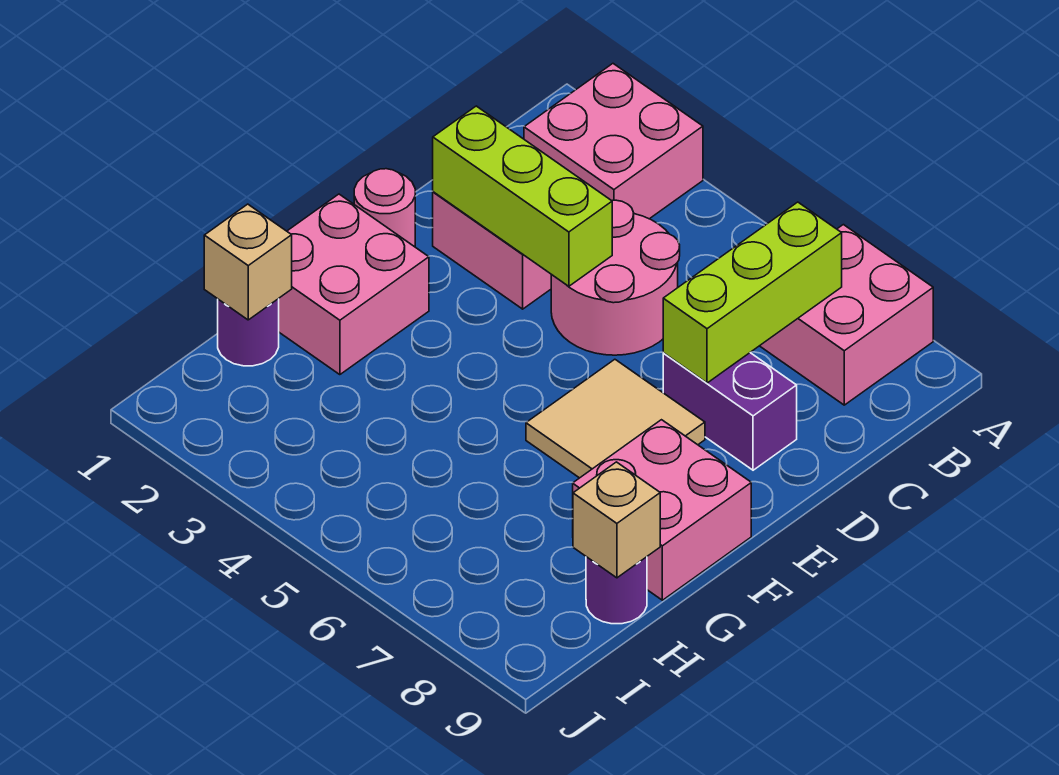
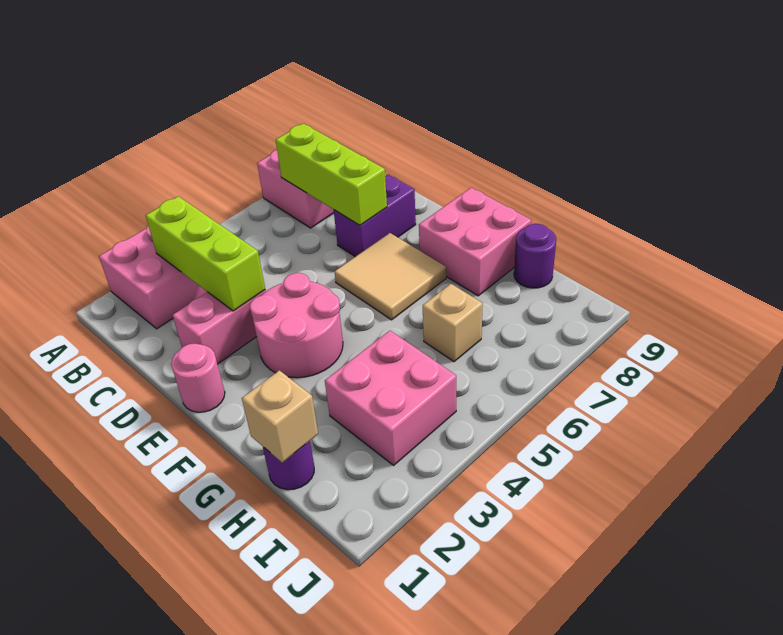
pink round brick C4:D5 level 1 -> pink round brick E3:F4 level 1
lime brick D2:D4 level 2 -> lime brick B3:D3 level 2
pink brick F1:G2 level 1 -> pink brick H3:I4 level 1
tan brick H9 level 2 -> tan brick H6 level 1

